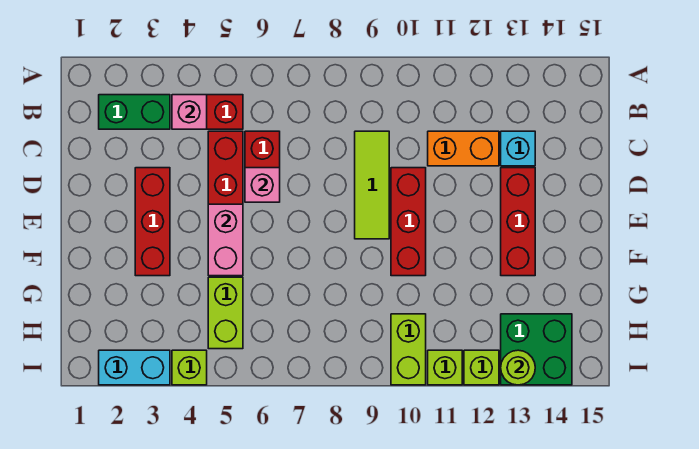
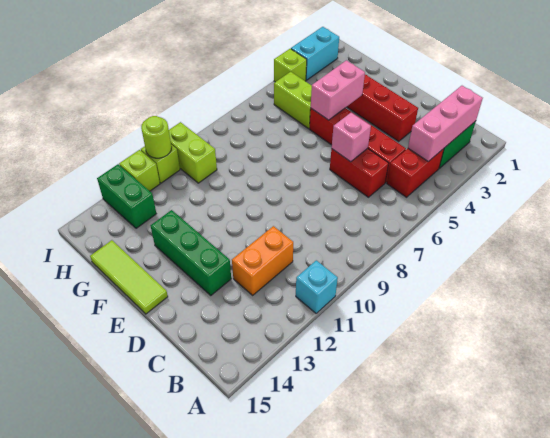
pink brick B4 level 2 -> pink brick B2:B4 level 2
lime tile C9:E9 level 1 -> lime tile E15:G15 level 1
cyan brick C13 level 1 -> cyan brick A11 level 1
red brick D10:F10 level 1 -> none
red brick D13:F13 level 1 -> green brick D13:F13 level 1
pink brick E5:F5 level 2 -> pink brick F4:F5 level 2
green brick H13:I14 level 1 -> green brick H13:I13 level 1
lime round brick I13 level 2 -> lime round brick I11 level 2

